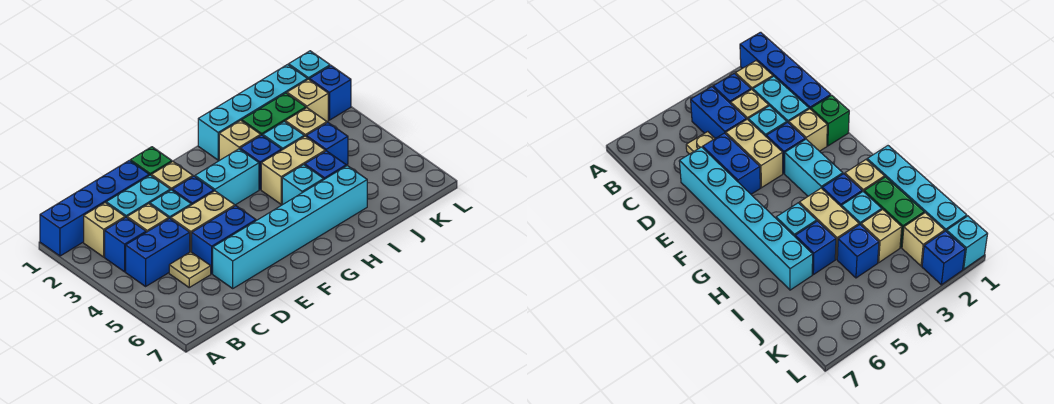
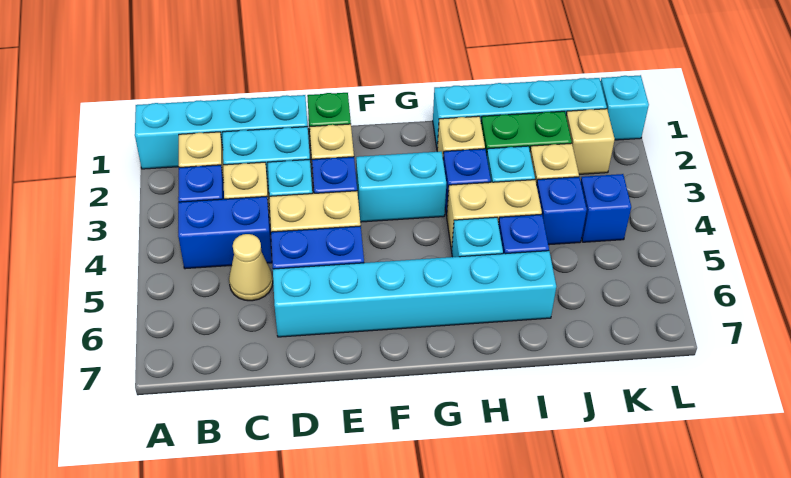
blue brick A1:D1 level 1 -> cyan brick A1:D1 level 1
tan plate C5 level 1 -> tan cone C5 level 1
blue brick L2 level 1 -> blue brick K4 level 1

